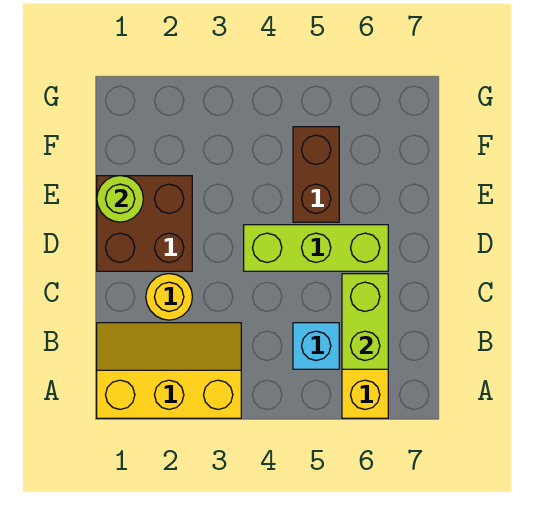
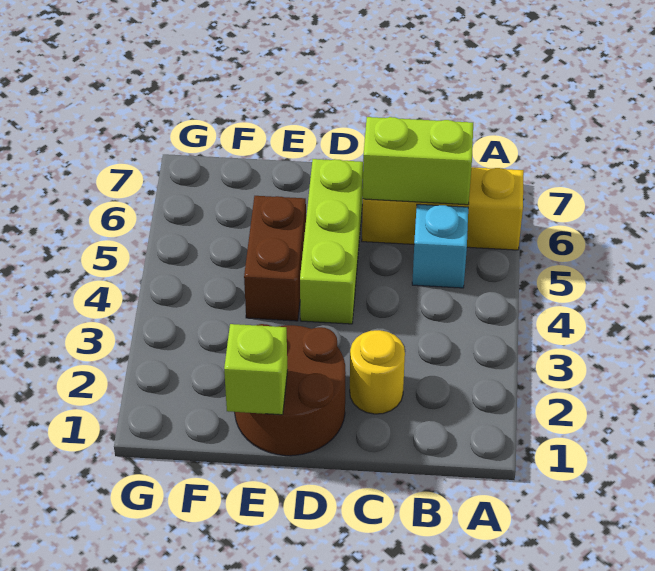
yellow slope A1:B3 level 1 top A -> none
brown brick D1:E2 level 1 -> brown round brick D1:E2 level 1
lime round brick E1 level 2 -> lime brick E1 level 2
brown brick E5:F5 level 1 -> brown brick E4:E5 level 1

